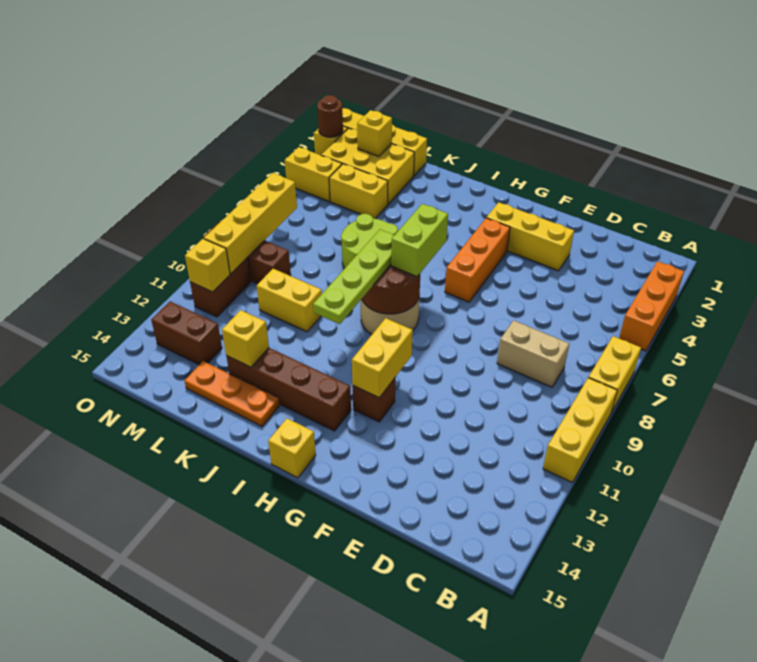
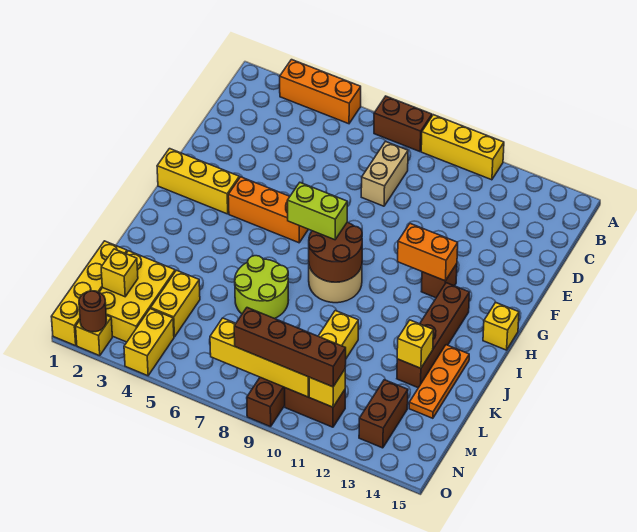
yellow brick A7:A8 level 1 -> brown brick A7:A8 level 1
yellow brick E3:G3 level 1 -> yellow brick G1:G3 level 1
yellow brick G11:G12 level 2 -> orange brick G11:G12 level 2
lime plate I8:I11 level 3 -> none
none -> brown brick N8:N11 level 3

